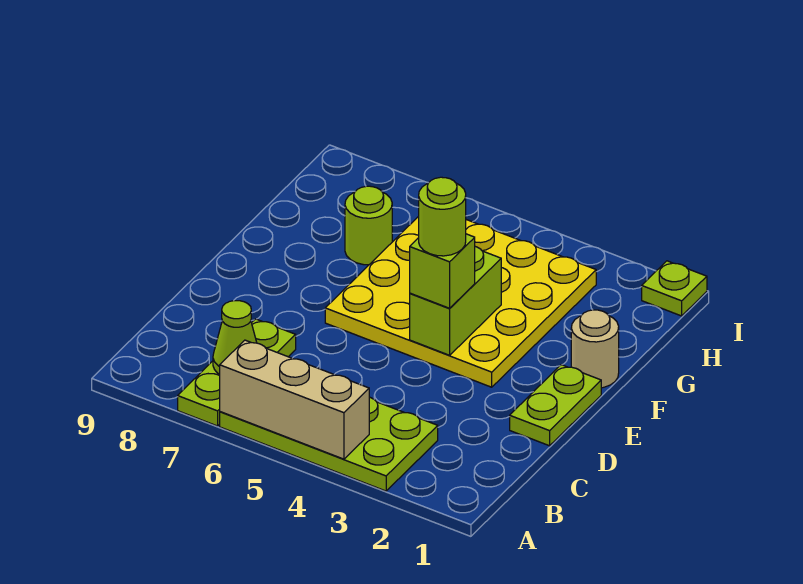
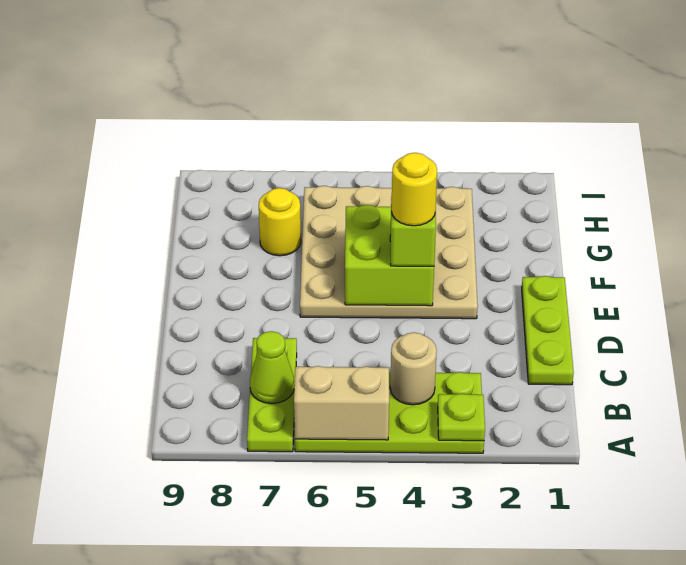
tan brick A4:A6 level 2 -> tan brick A5:A6 level 2
lime plate D1:E1 level 1 -> lime plate C1:E1 level 1
yellow plate E3:H6 level 1 -> tan plate E3:H6 level 1
lime brick E4:F4 level 2 -> lime brick E4:F5 level 2
lime round brick E4 level 4 -> yellow round brick E4 level 4
tan round brick F1 level 1 -> tan round brick B4 level 2
lime round brick G7 level 1 -> yellow round brick G7 level 1
lime plate I1 level 1 -> lime plate A3 level 2

